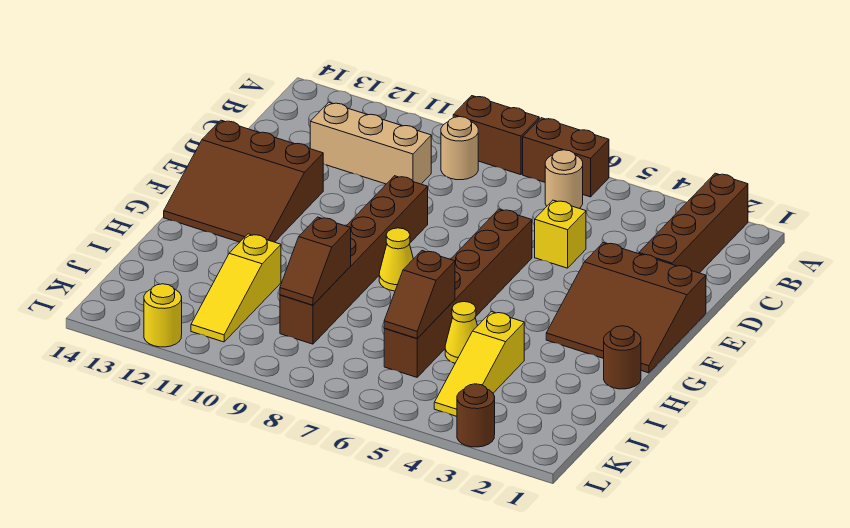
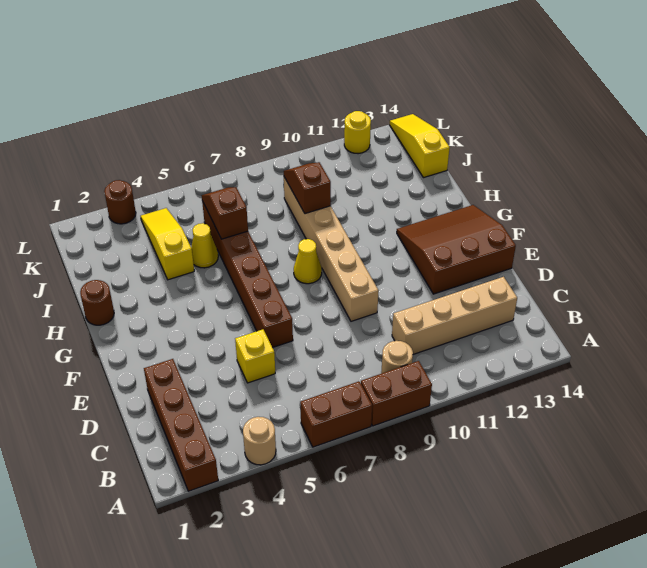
tan round brick B6 level 1 -> tan round brick A4 level 1
tan brick C10:C12 level 1 -> tan brick C10:C13 level 1
brown slope E1:G3 level 1 top E -> none
brown brick E9:J9 level 1 -> tan brick E9:J9 level 1
yellow slope I11:K11 level 1 top I -> yellow slope J14:L14 level 1 top J

